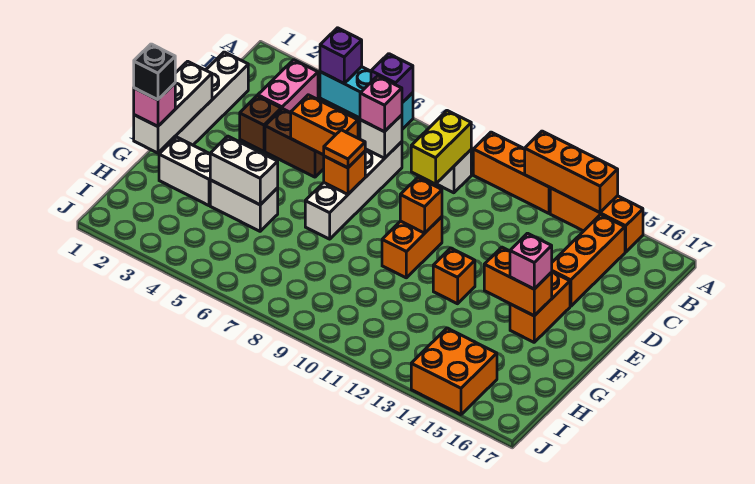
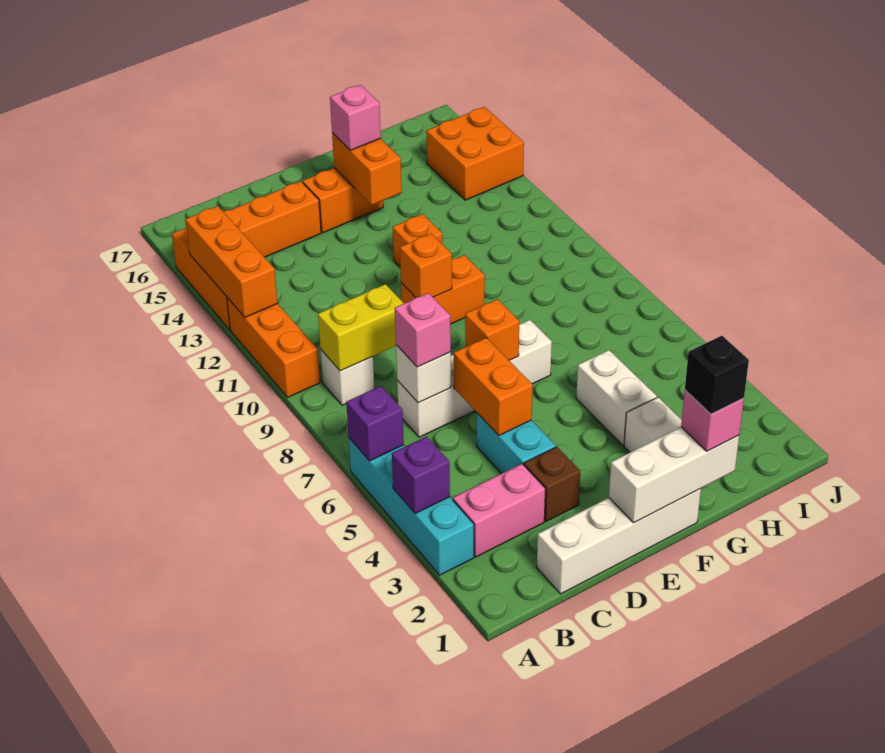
cyan brick A4:A6 level 1 -> cyan brick A3:A6 level 1
brown brick D4:D5 level 1 -> cyan brick D4:D5 level 1
orange tile E7 level 3 -> none
white brick G4:G5 level 2 -> none

